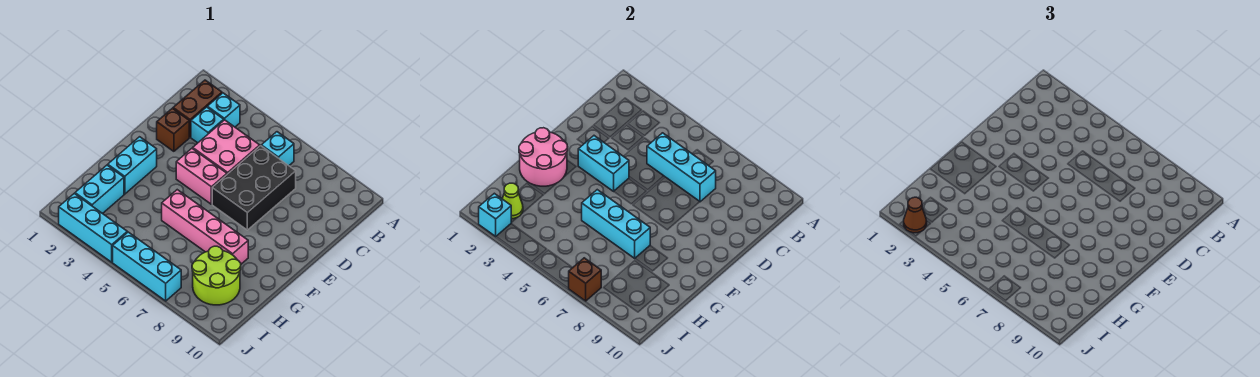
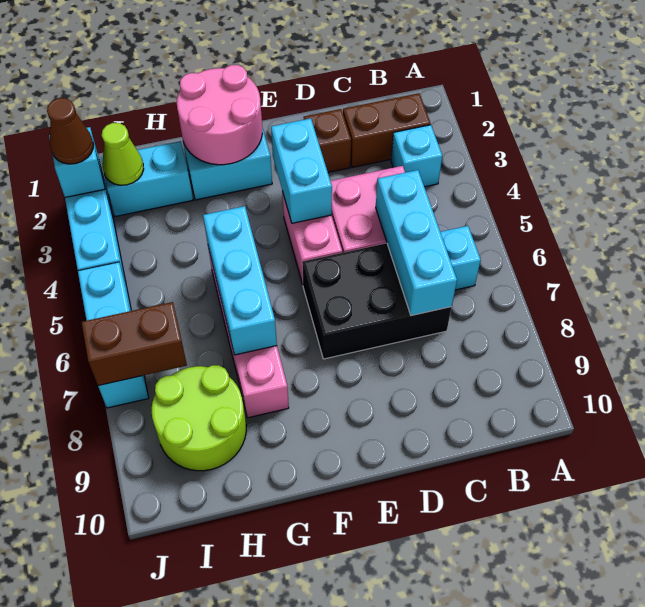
cyan brick C3 level 1 -> none
brown brick J7 level 2 -> brown brick I7:J7 level 2

